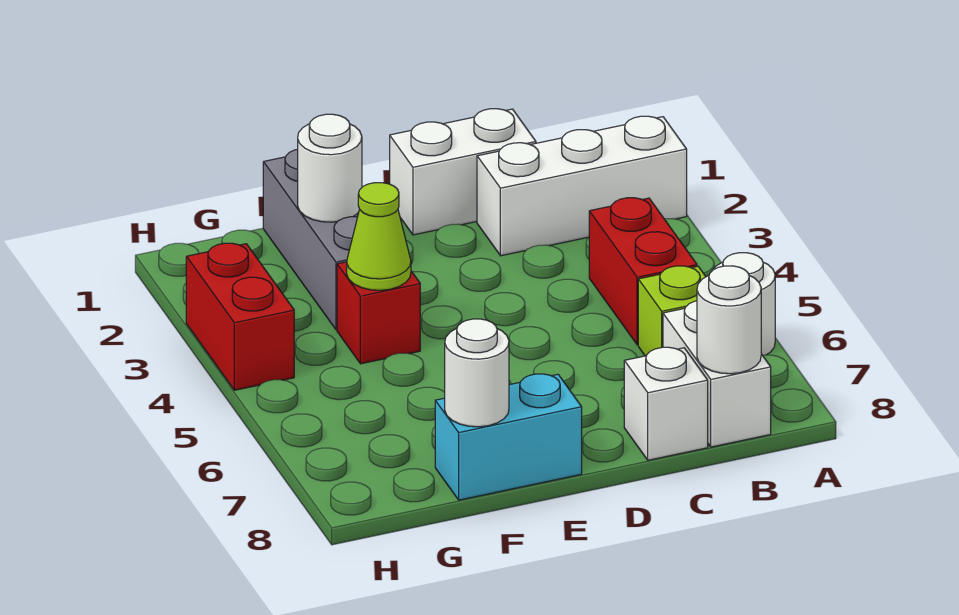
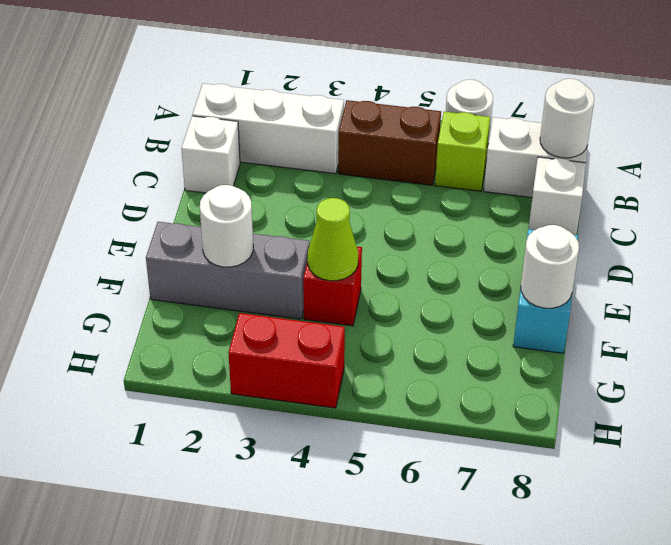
white brick A2:C2 level 1 -> white brick B1:B3 level 1
red brick B4:B5 level 1 -> brown brick B4:B5 level 1
white brick C1:D1 level 1 -> white brick C1 level 1

